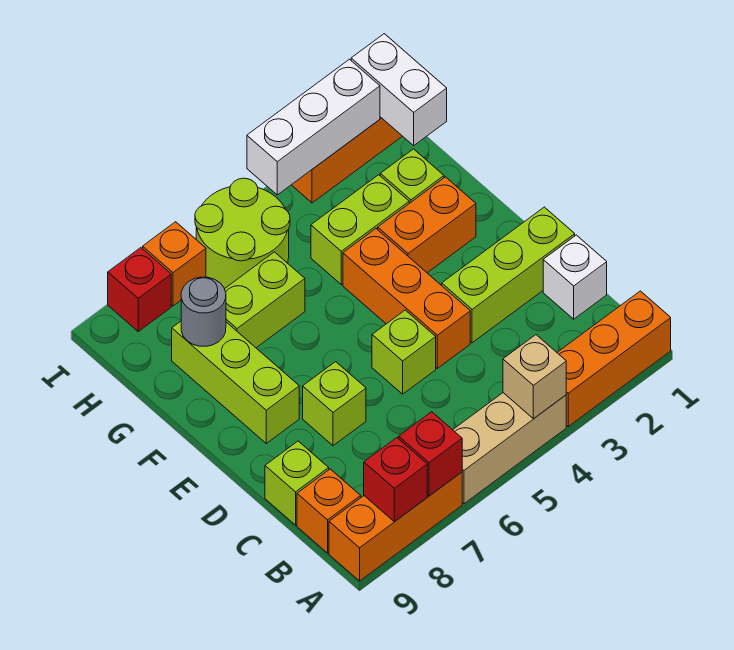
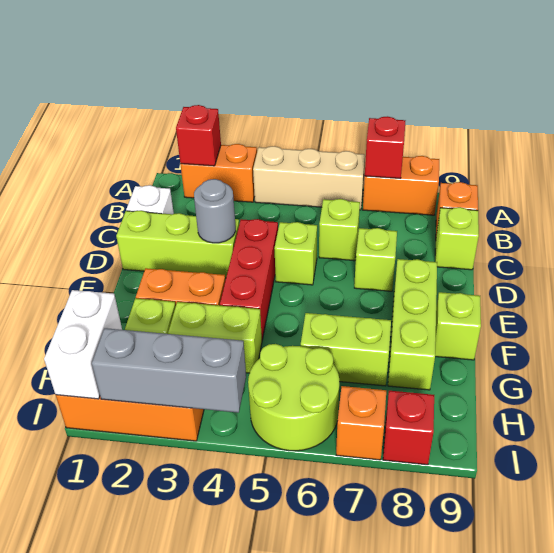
orange brick A1:A3 level 1 -> orange brick A2:A3 level 1
tan brick A4 level 2 -> none
orange brick A7:A9 level 1 -> orange brick A7:A8 level 1
red brick A8 level 2 -> red brick A2 level 2
none -> lime brick C6 level 1
orange brick D4:F4 level 1 -> red brick D4:F4 level 1
none -> lime brick F9 level 1
grey round brick G8 level 2 -> grey round brick D3 level 2
white brick I2:I4 level 2 -> grey brick I2:I4 level 2

